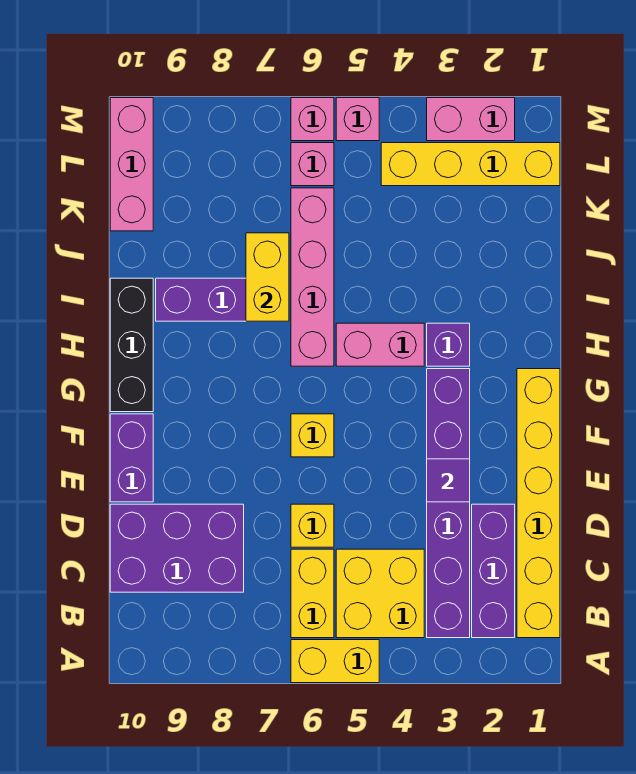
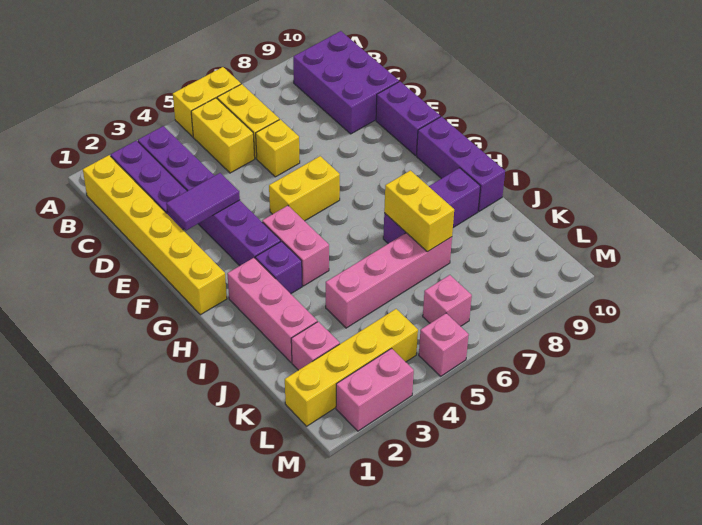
yellow brick B4:C5 level 1 -> yellow brick B5:C5 level 1
purple brick C8:D10 level 1 -> purple brick B9:D10 level 1
purple tile E3 level 2 -> purple tile E2:E3 level 2
yellow brick F6 level 1 -> yellow brick F5:F6 level 1
black brick G10:I10 level 1 -> purple brick G10:I10 level 1
pink brick H4:H5 level 1 -> pink brick G4:H4 level 1
pink brick H6:K6 level 1 -> pink brick J4:J7 level 1
pink brick K10:M10 level 1 -> pink brick H2:J2 level 1
pink brick M6 level 1 -> pink brick K2 level 1

